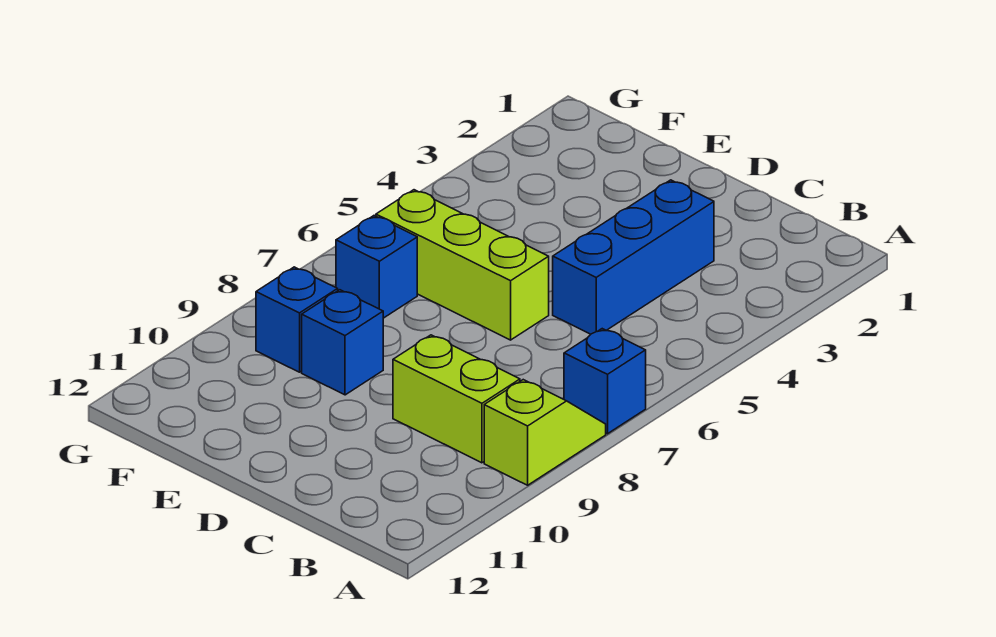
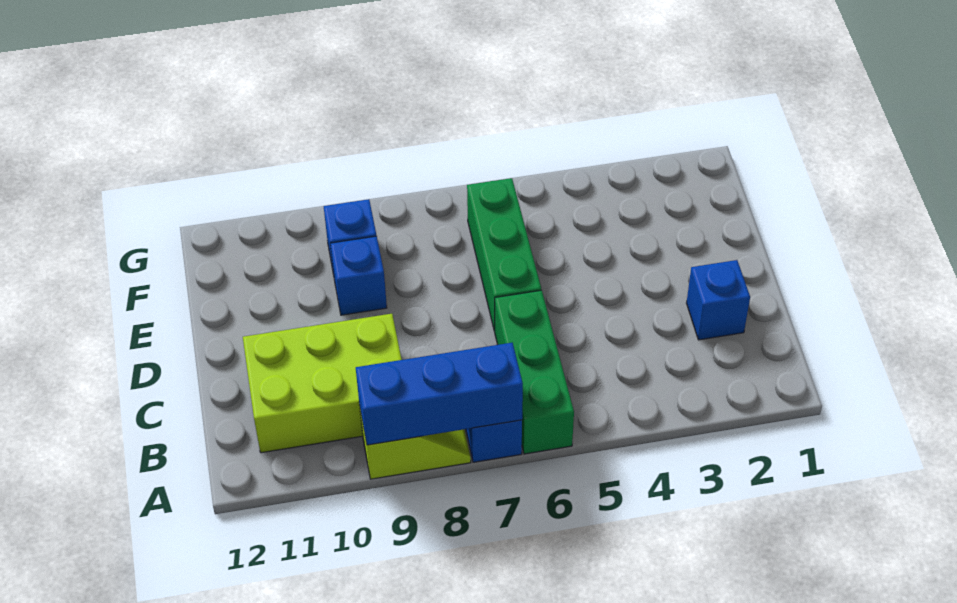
none -> green brick A6:C6 level 1
lime brick B9:C9 level 1 -> lime brick B9:C11 level 1
blue brick C3:C5 level 1 -> blue brick A7:A9 level 2
lime brick D6:F6 level 1 -> green brick D6:F6 level 1
blue brick F7 level 1 -> blue brick C2 level 1

